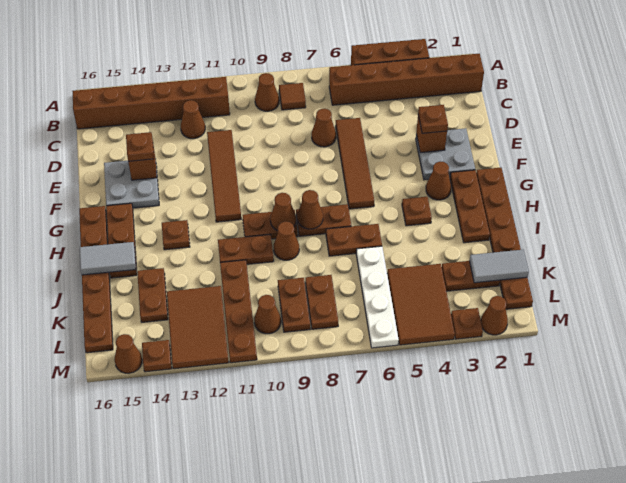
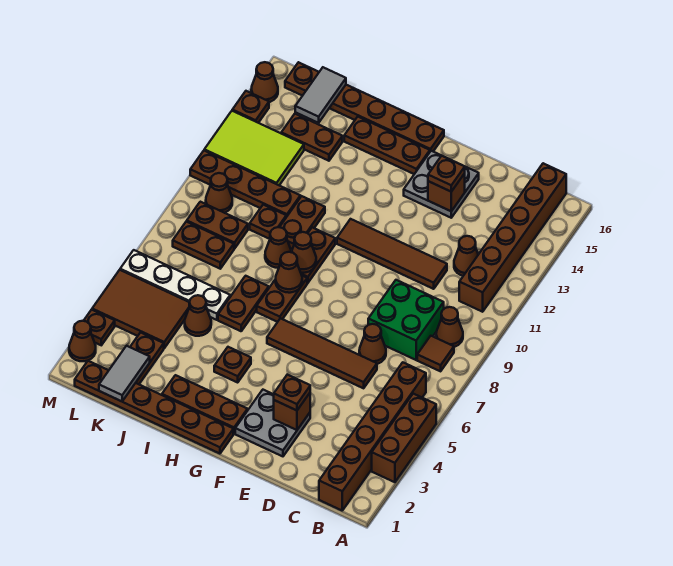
none -> green brick C8:D9 level 1
brown cone G3 level 1 -> brown cone J5 level 1
brown plate H13 level 1 -> brown plate J10 level 1
grey tile I15:I16 level 2 -> grey tile K15:K16 level 2
brown tile K12:M13 level 1 -> lime tile K12:M13 level 1

